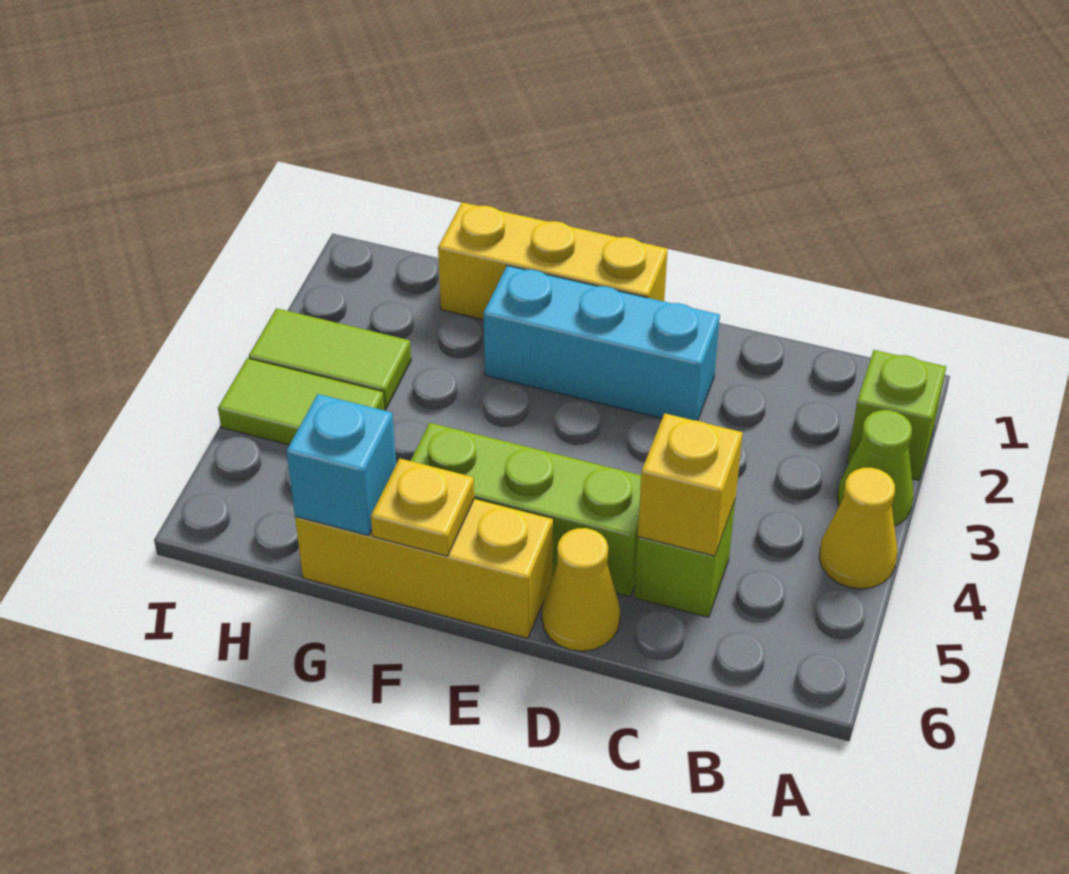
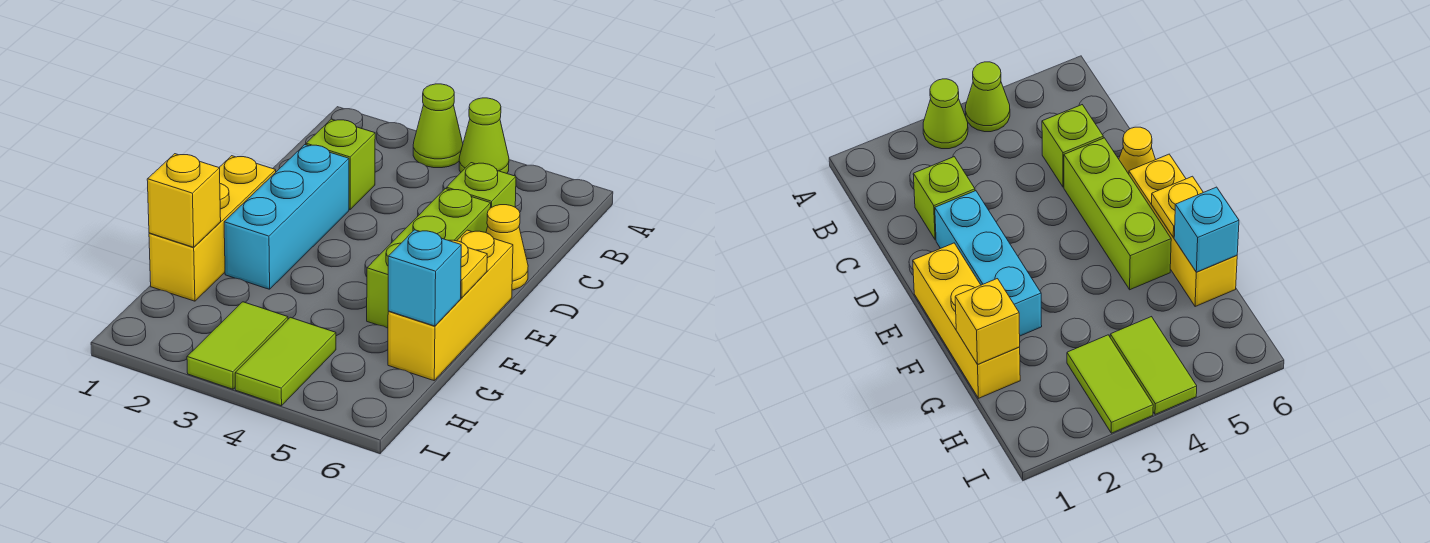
lime brick A2 level 1 -> lime brick C2 level 1
yellow cone A4 level 1 -> lime cone A4 level 1
yellow brick C5 level 2 -> yellow brick G1 level 2

